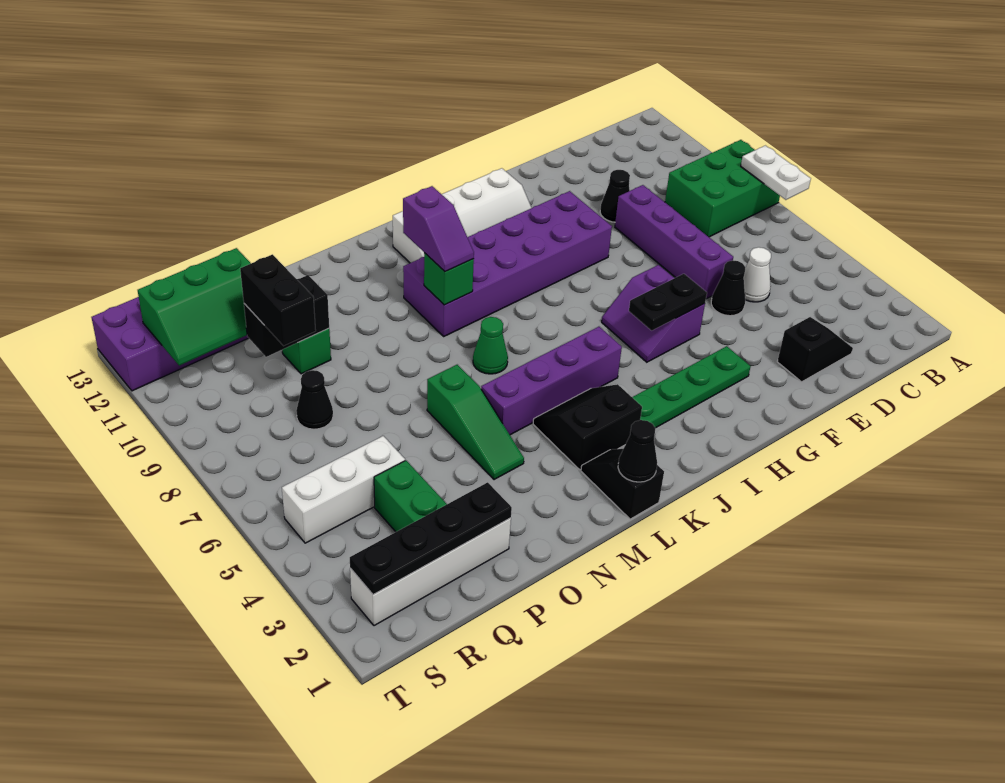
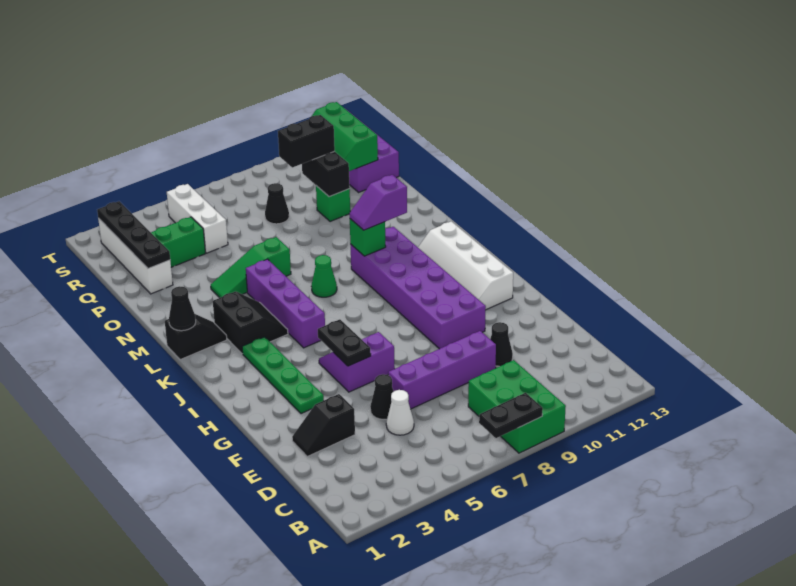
white plate A7:A8 level 2 -> black plate A7:A8 level 2
black slope D2:E2 level 1 top E -> black slope E2:E3 level 1 top 3

